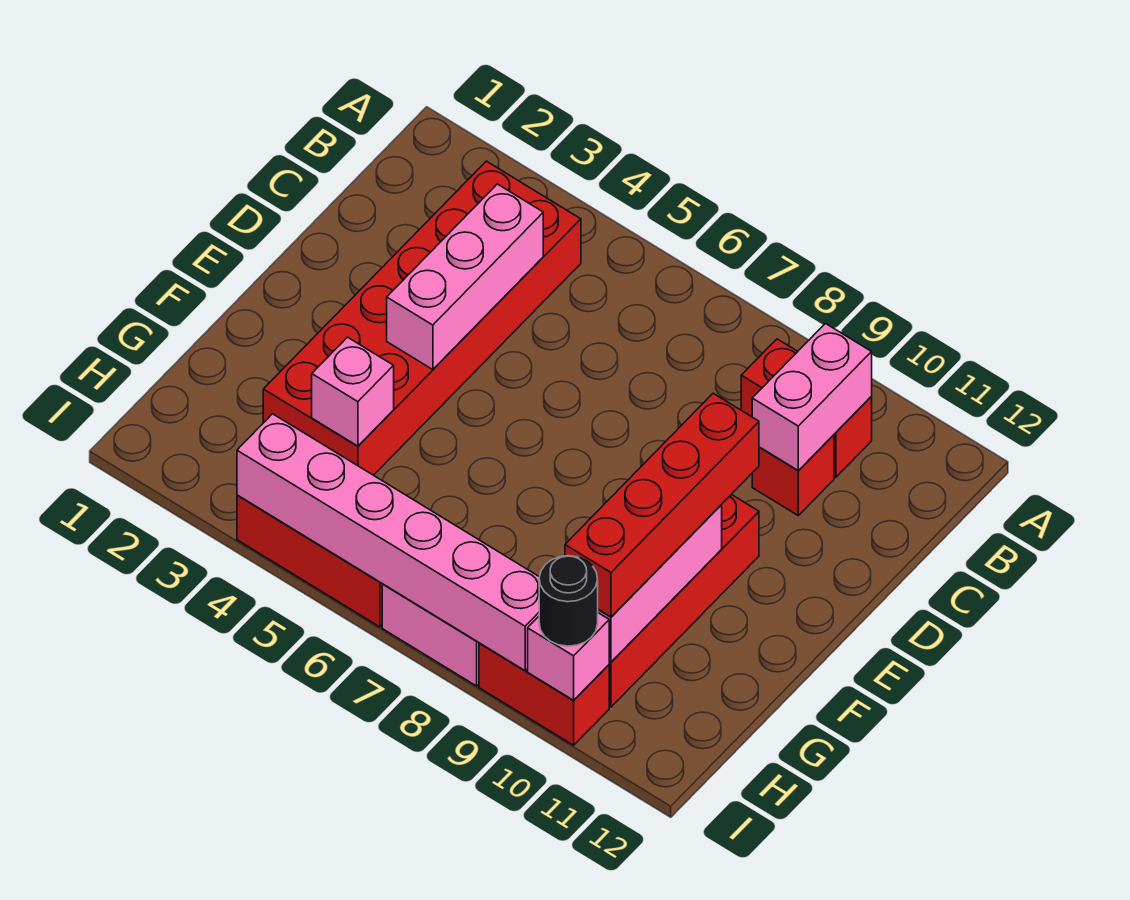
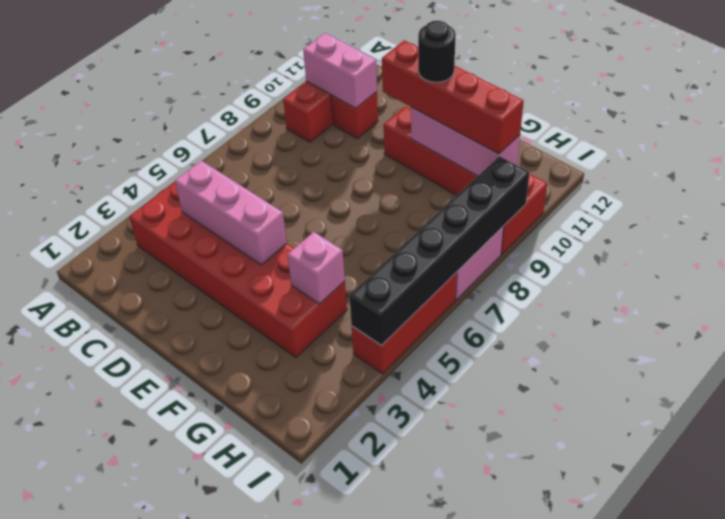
pink brick I4:I9 level 2 -> black brick I4:I9 level 2
pink brick I10 level 2 -> none
black round brick I10 level 3 -> black round brick F10 level 4

